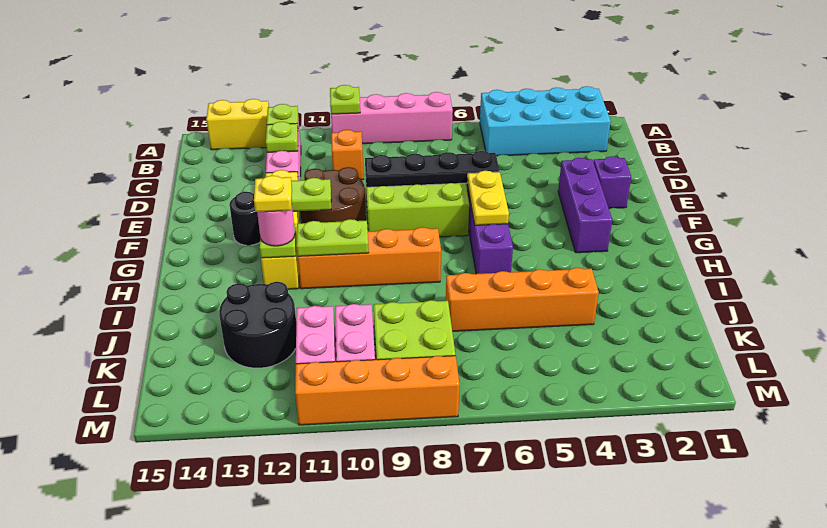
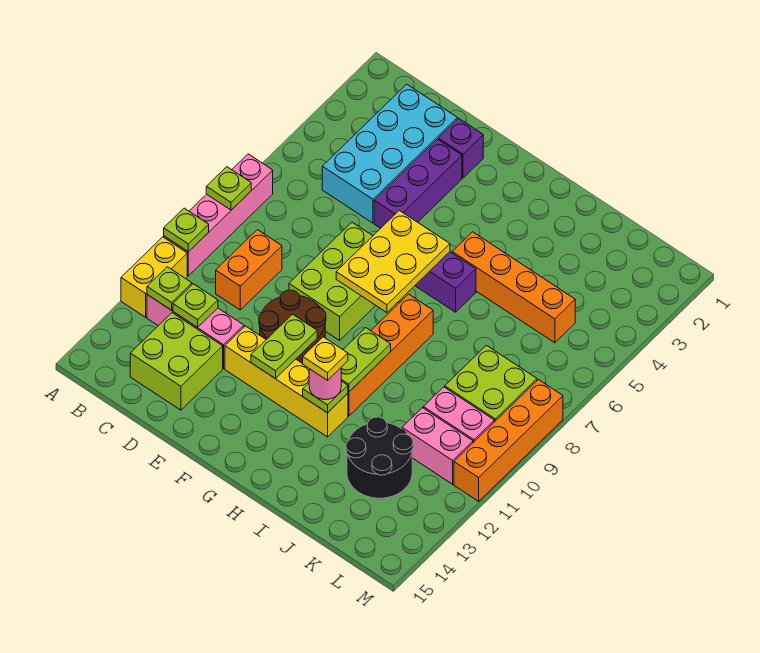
cyan brick A2:B5 level 1 -> cyan brick C2:D5 level 1
none -> lime plate A8 level 2
yellow brick A13:A14 level 1 -> yellow brick A11:A12 level 1
orange brick C10 level 1 -> orange brick C9:C10 level 1
none -> lime brick C13:D14 level 1
purple brick E3:G3 level 1 -> purple brick E3:E5 level 1
black plate E6:E9 level 2 -> none
yellow plate F6:G6 level 2 -> yellow plate F6:G8 level 2
black round brick F13 level 1 -> none
orange brick J4:J7 level 1 -> orange brick H5:K5 level 1

